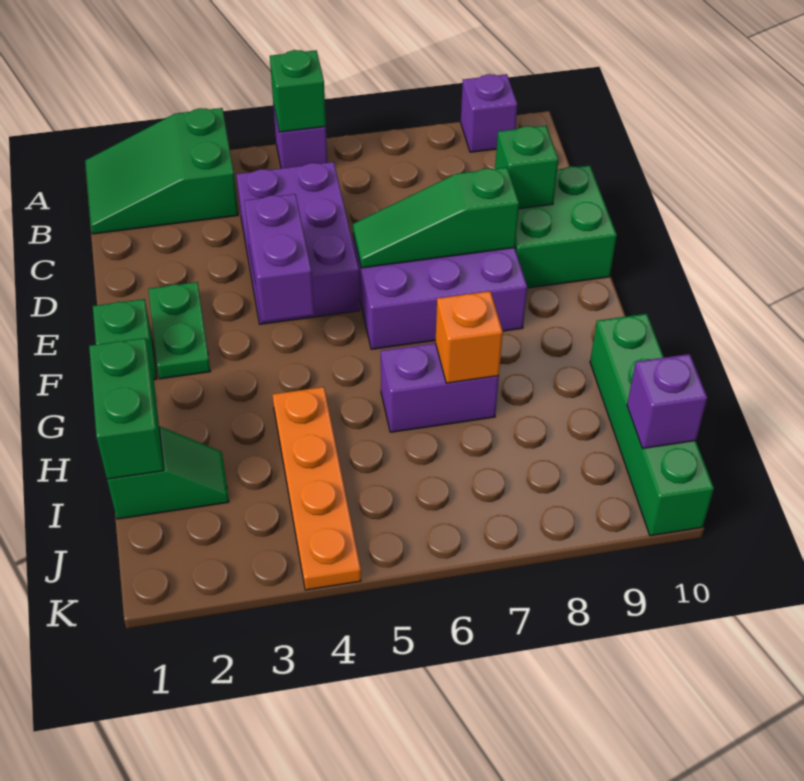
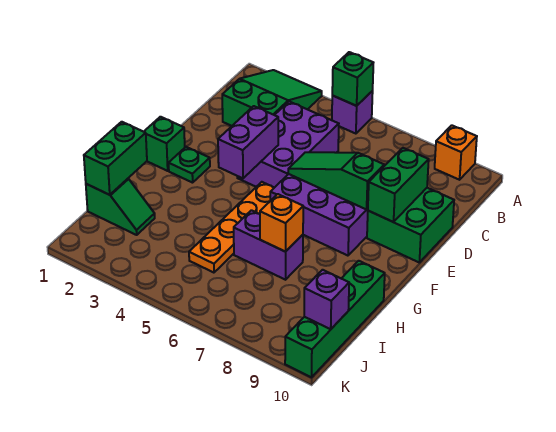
green slope A1:B3 level 1 top 3 -> green slope A2:C3 level 1 top C
purple brick A9 level 1 -> orange brick A9 level 1
green brick D9 level 2 -> green brick D9:E9 level 2
green plate E2:F2 level 1 -> green plate F2 level 1
orange plate H4:K4 level 1 -> orange plate F5:I5 level 1

